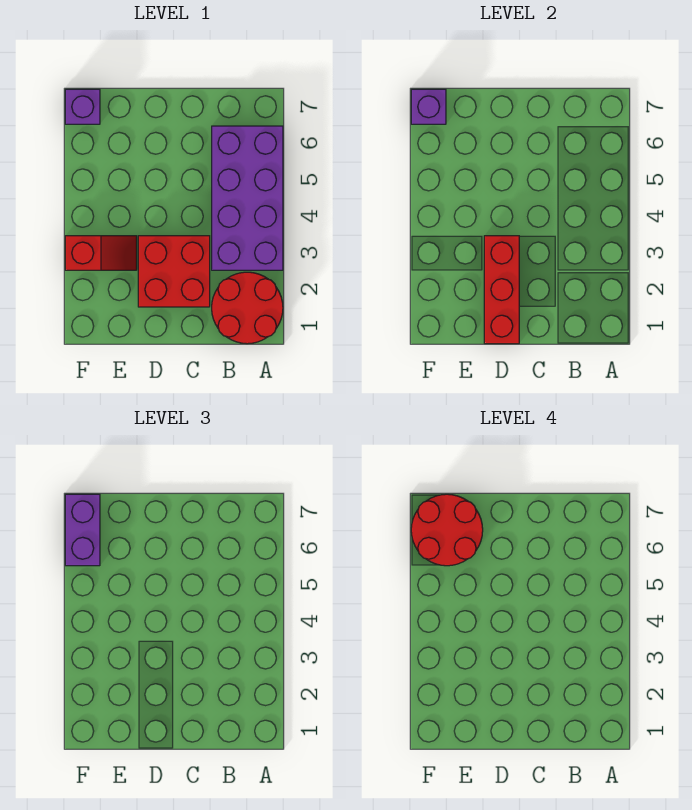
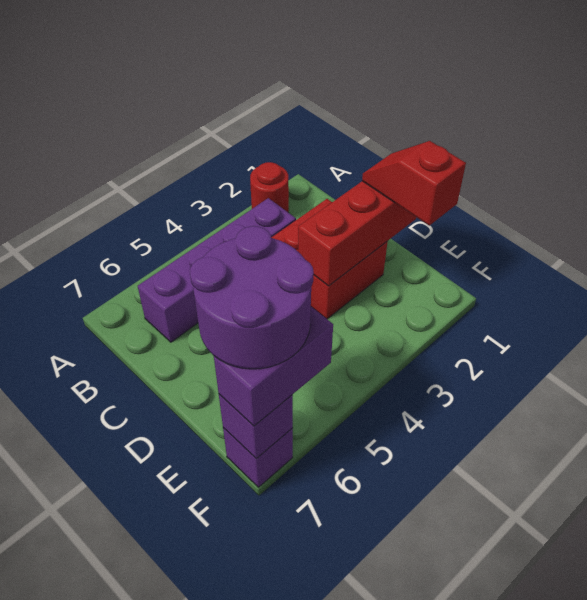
red round brick A1:B2 level 1 -> red round brick A2 level 1
purple brick A3:B6 level 1 -> purple brick B3:B6 level 1
red slope E3:F3 level 1 top F -> red slope D1:E1 level 3 top E
red round brick E6:F7 level 4 -> purple round brick E6:F7 level 4

